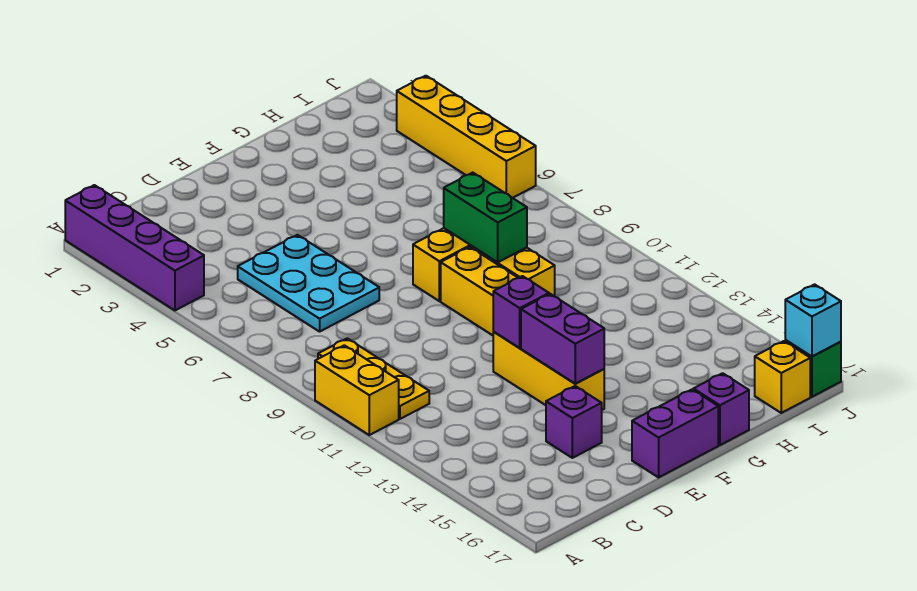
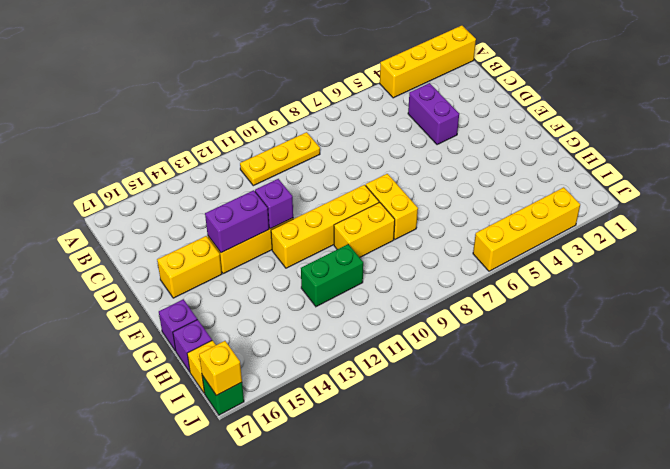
purple brick A1:A4 level 1 -> yellow brick A1:A4 level 1
yellow brick A10:A11 level 1 -> yellow brick E15:E16 level 1
cyan plate C5:D7 level 1 -> none
purple brick D15 level 1 -> purple brick H17 level 1
purple brick E17:F17 level 1 -> purple brick C4:D4 level 1
green brick G8:G9 level 2 -> green brick H11:H12 level 1
cyan brick J17 level 2 -> yellow brick J17 level 2

